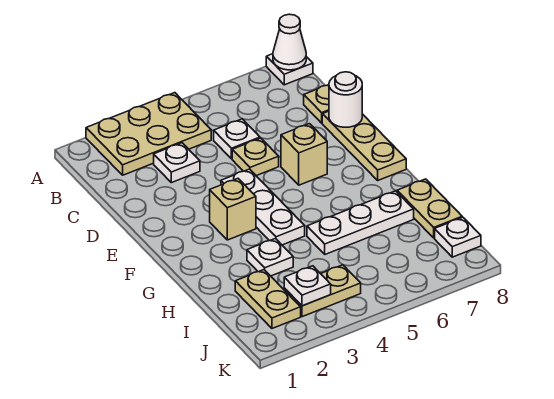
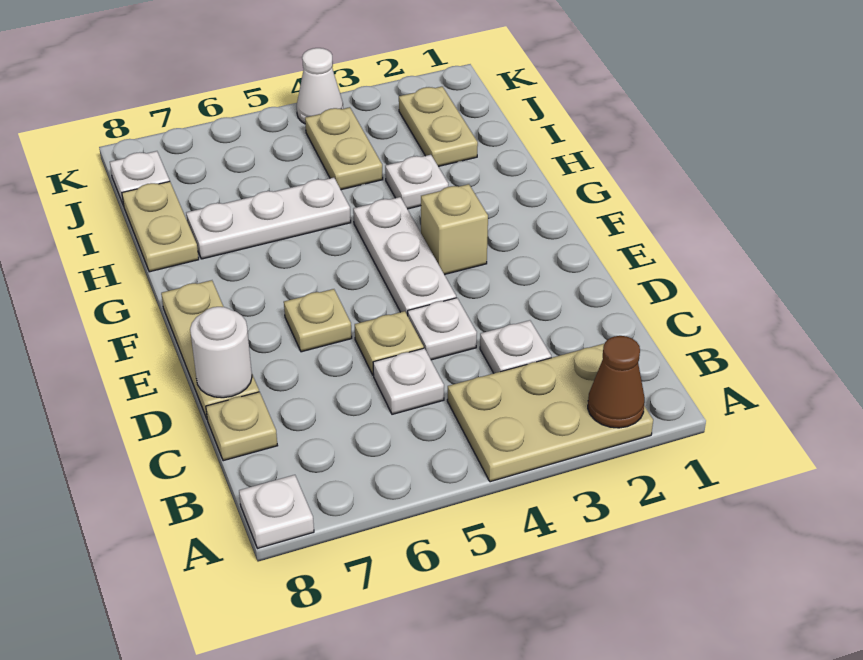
none -> brown cone A2 level 2
white cone A8 level 2 -> white cone K4 level 1
tan brick E6 level 1 -> tan plate E6 level 1
tan plate J3:J4 level 1 -> tan plate I4:J4 level 1
white plate J3 level 2 -> white plate D4 level 1

